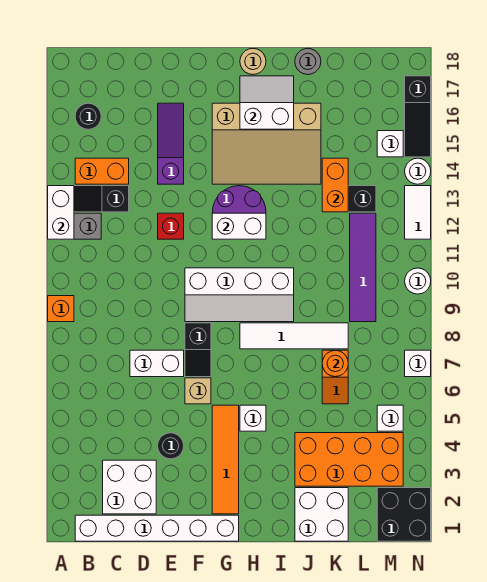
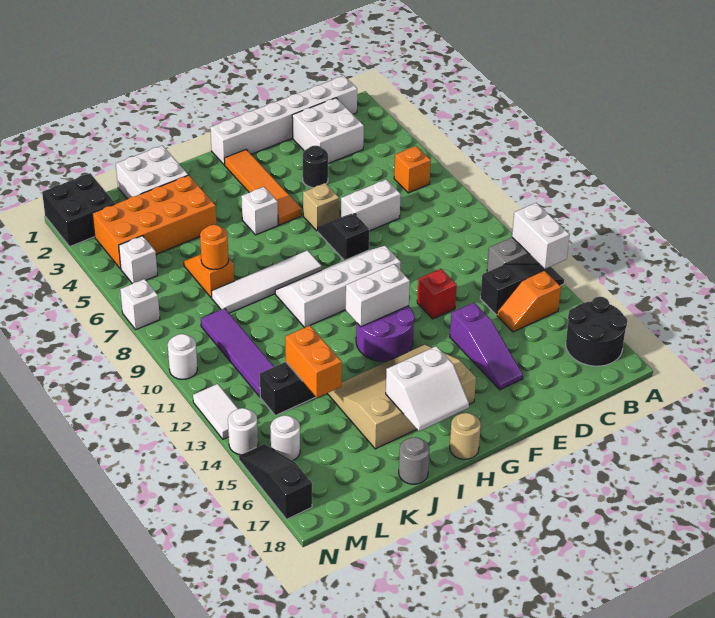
orange brick A9 level 1 -> orange brick B6 level 1
orange brick B14:C14 level 1 -> orange slope B14:C14 level 1 top B
black round brick B16 level 1 -> black round brick A16:B17 level 1
white brick M15 level 1 -> white round brick M15 level 1

